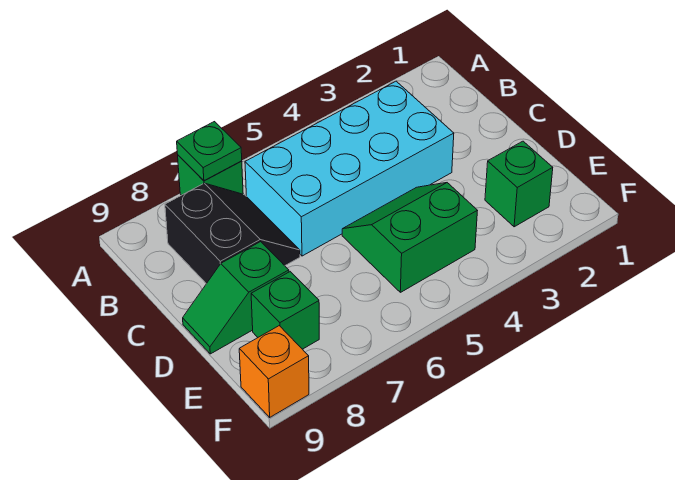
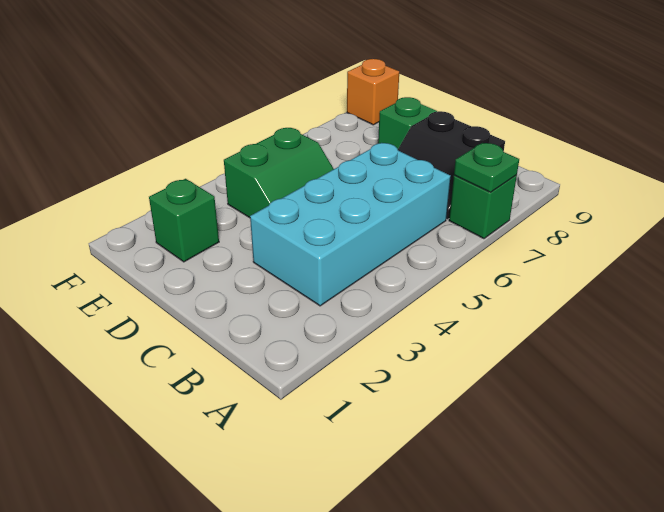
green brick E8 level 1 -> none

